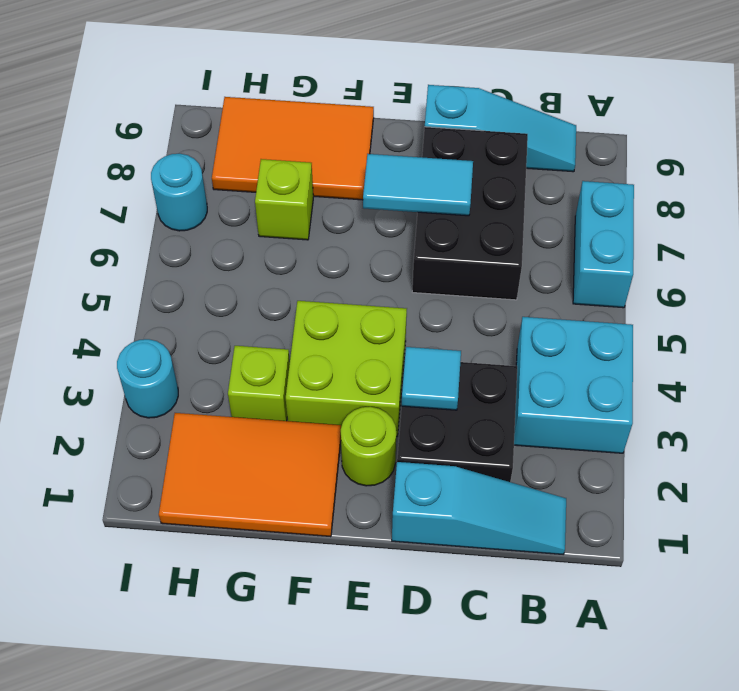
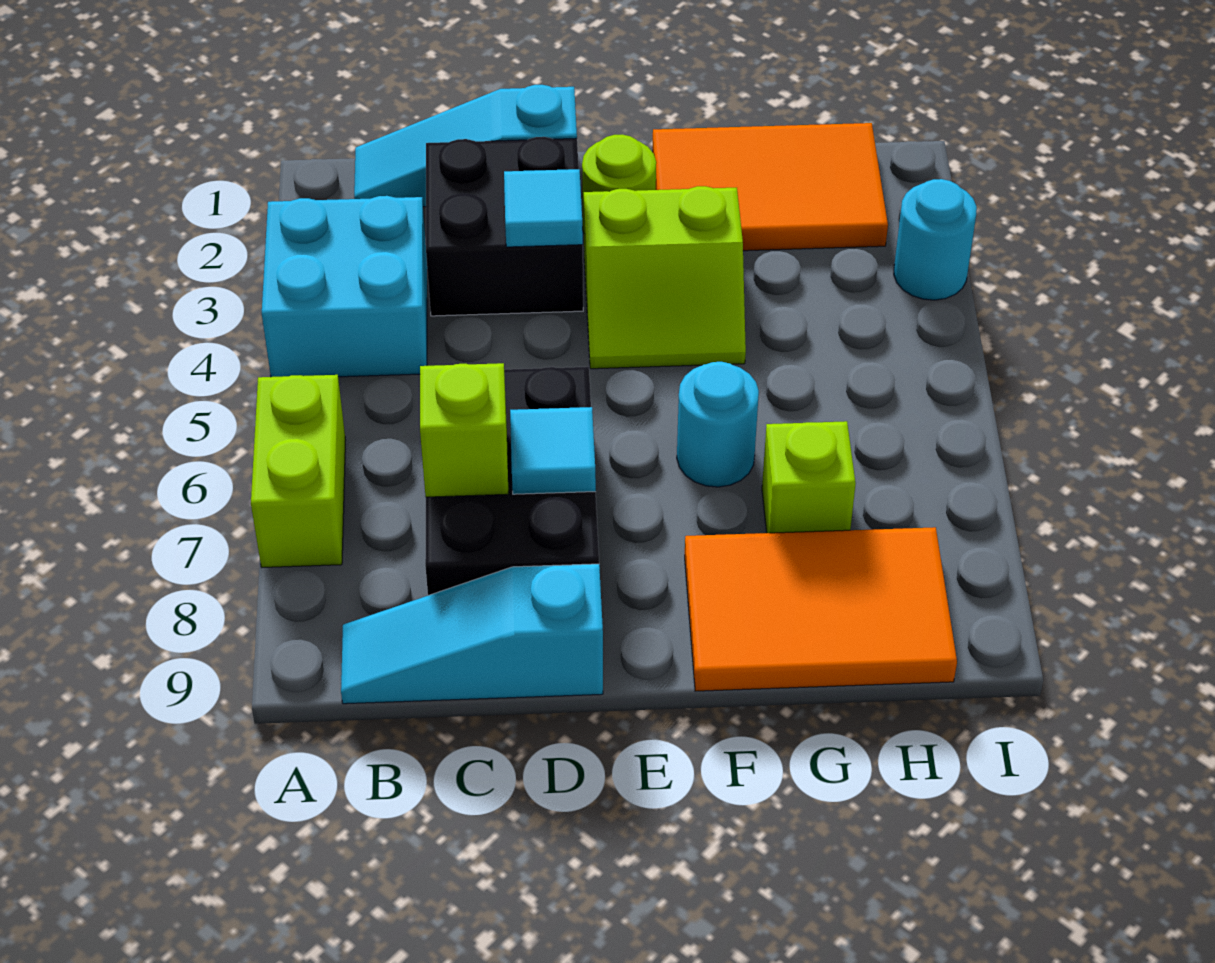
cyan brick A6:A7 level 1 -> lime brick A6:A7 level 1
cyan tile D7:E7 level 2 -> cyan tile D7 level 2
lime brick E3:F4 level 1 -> lime slope E3:F4 level 1 top 3
lime brick G3 level 1 -> lime brick C7 level 2
cyan round brick I7 level 1 -> cyan round brick F6 level 1

